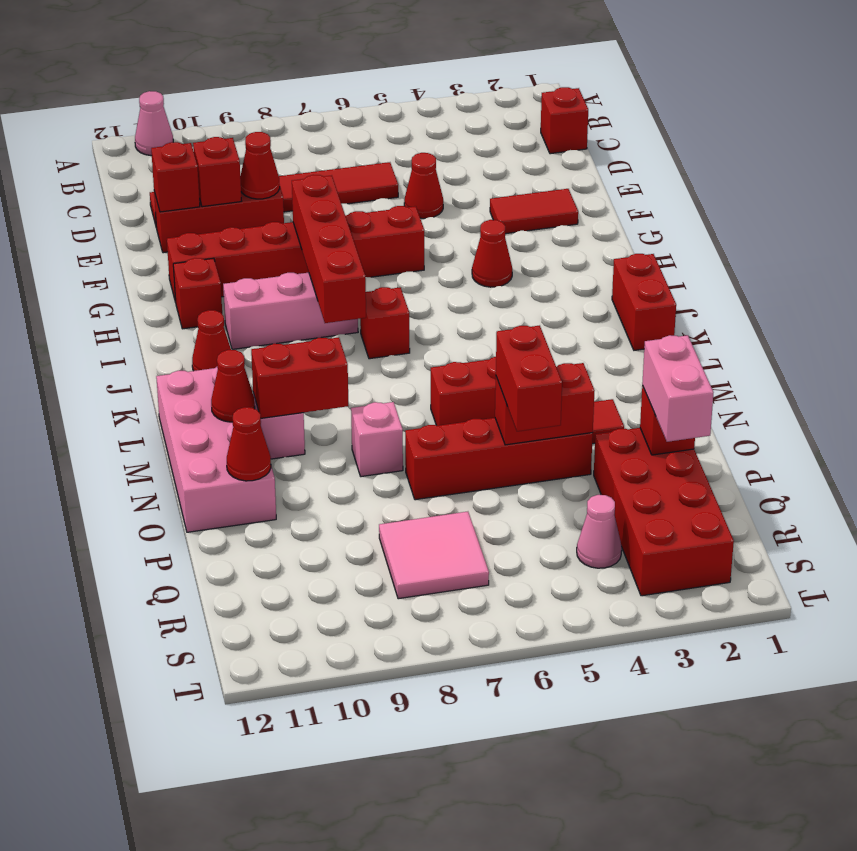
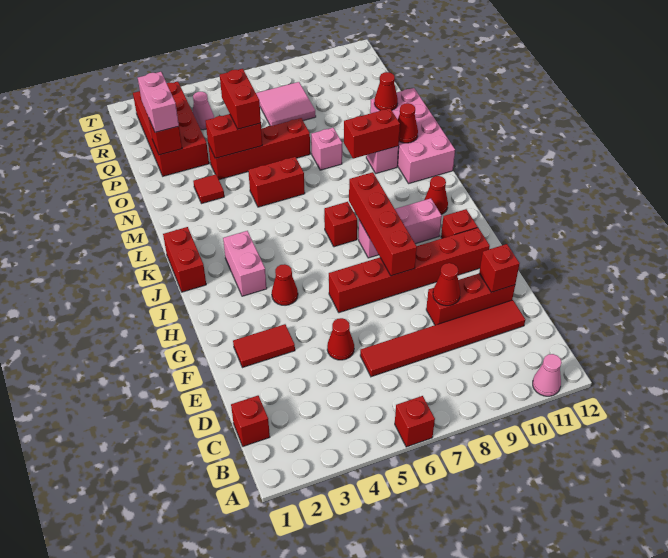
red brick E10 level 2 -> red brick A6 level 1
none -> pink brick I3:J3 level 1

